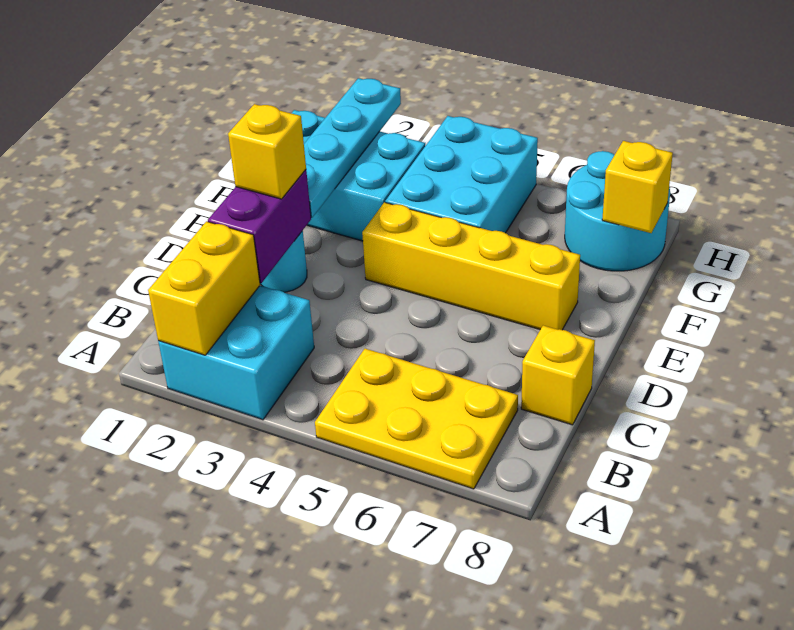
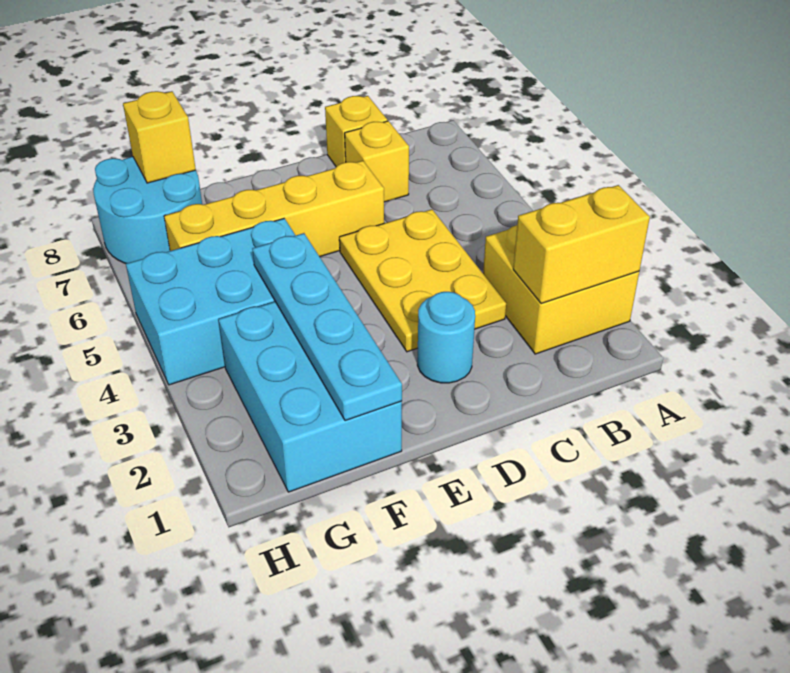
cyan brick A2:B3 level 1 -> yellow brick A2:B3 level 1
yellow plate A5:B7 level 1 -> yellow plate C3:D5 level 1
purple brick C2:D2 level 2 -> none
yellow brick D2 level 3 -> yellow brick C7 level 1
cyan plate E2:H2 level 2 -> cyan plate F1:F4 level 2
yellow brick E4:E7 level 1 -> yellow brick D6:G6 level 1

